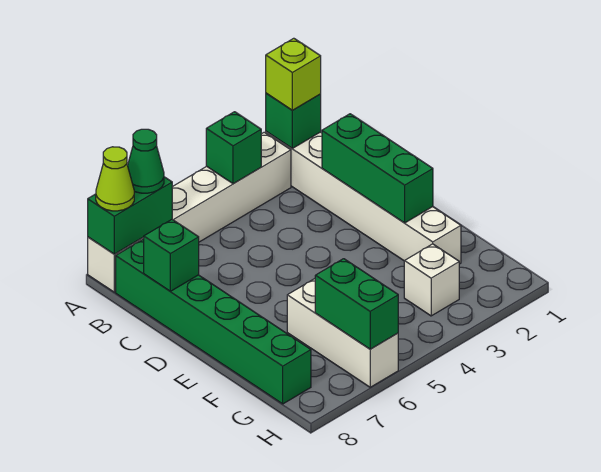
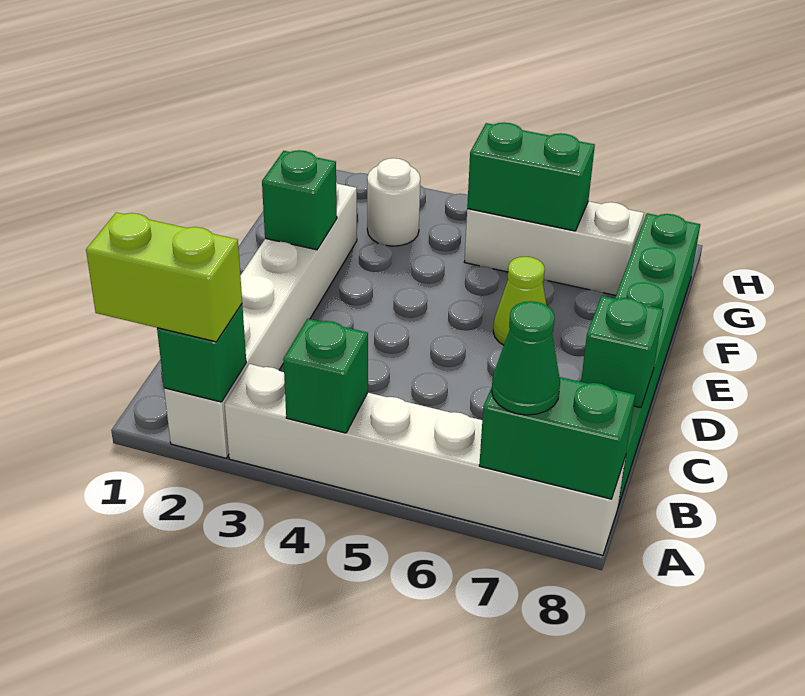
lime brick A2 level 3 -> lime brick A1:A2 level 3
lime cone A8 level 3 -> lime cone E6 level 1
green brick C2:E2 level 2 -> green brick E2 level 2
white brick F6:H6 level 1 -> white brick G5:G7 level 1
white brick G3 level 1 -> white round brick G3 level 1
green brick G6:H6 level 2 -> green brick G5:G6 level 2

